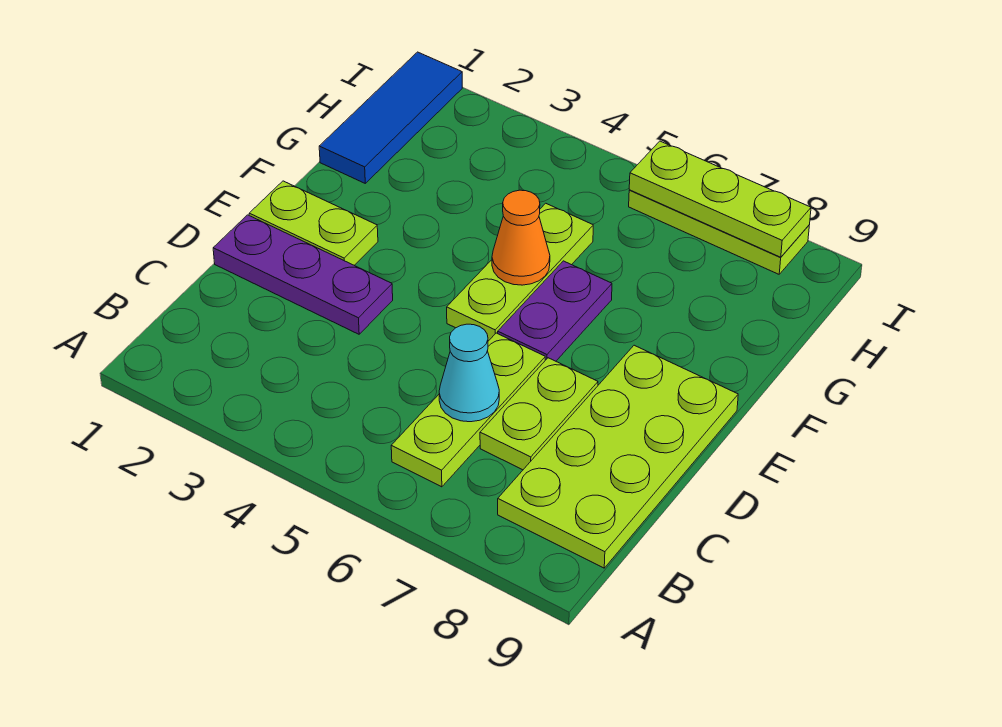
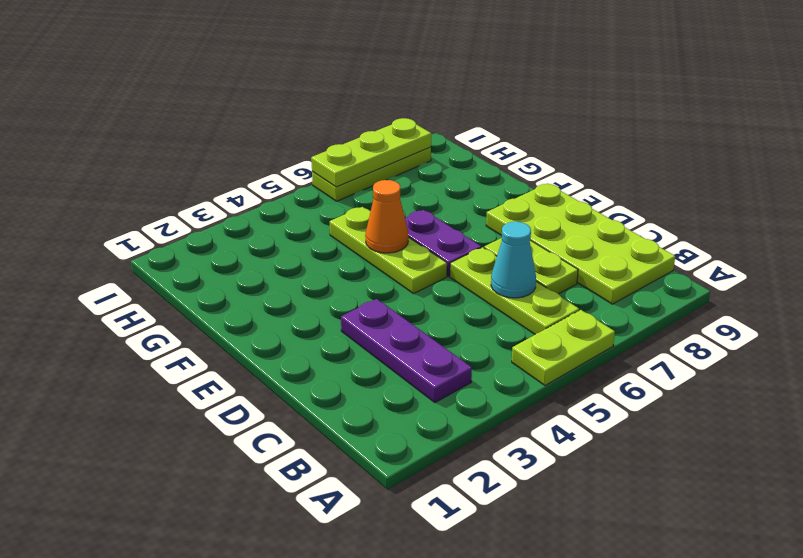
purple plate D1:D3 level 1 -> purple plate B3:D3 level 1
lime plate E1:E2 level 1 -> lime plate A5:A6 level 1
blue tile G1:I1 level 1 -> none

